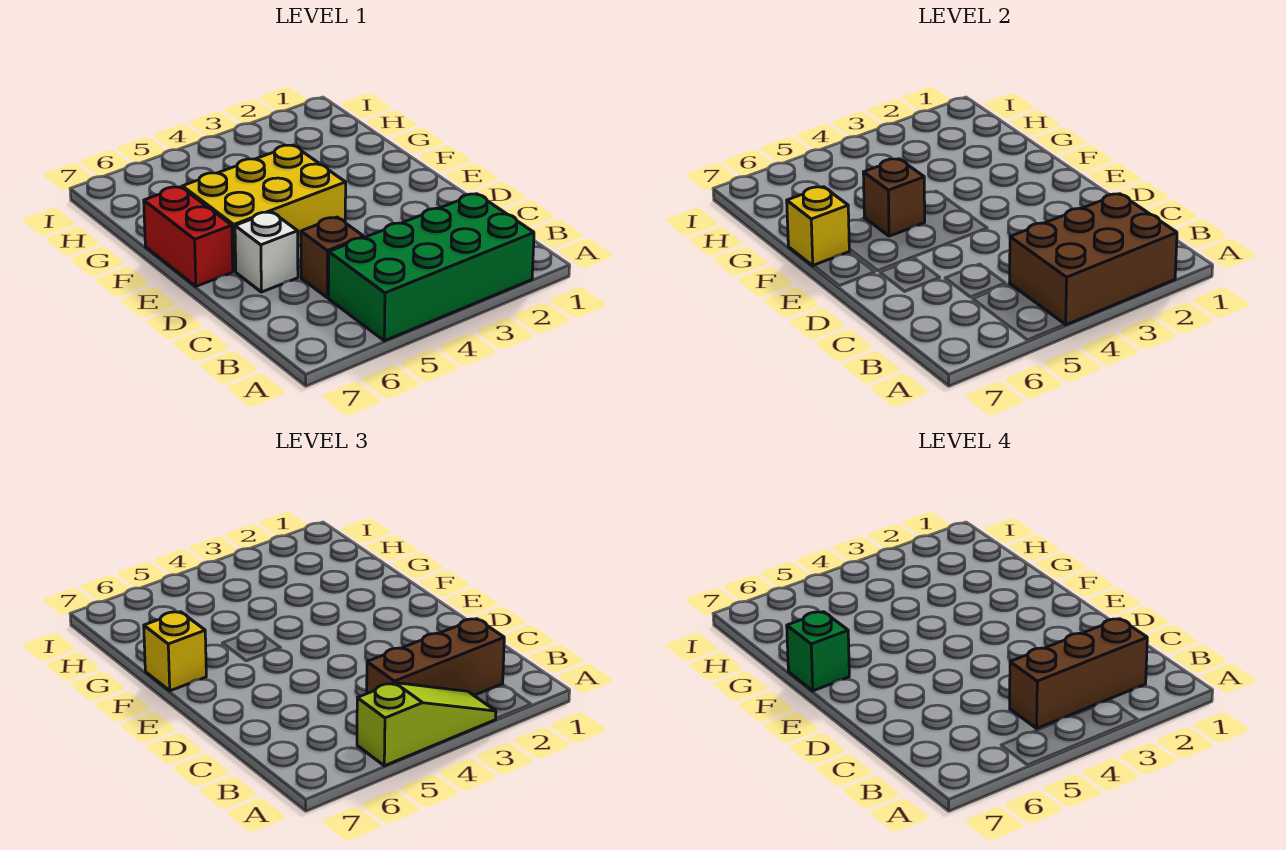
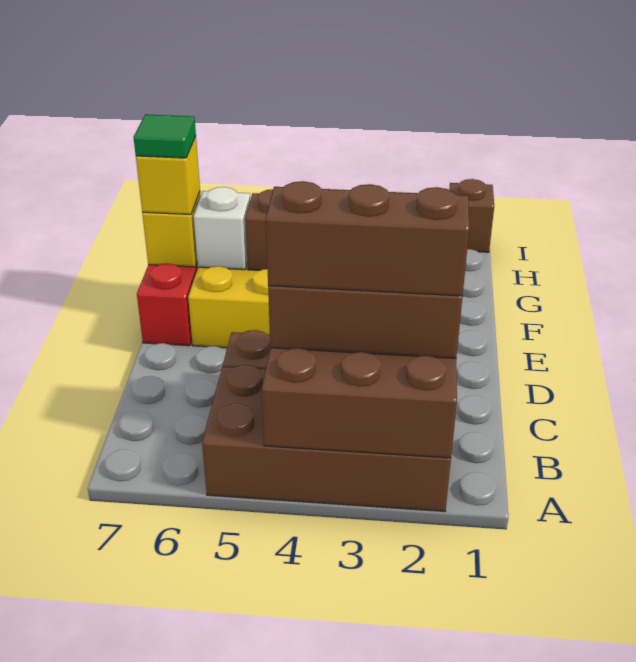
green brick A2:B5 level 1 -> brown brick A2:B5 level 1
lime slope A3:A5 level 3 top 5 -> none
white brick D6 level 1 -> white brick F6 level 2
green brick F7 level 4 -> green tile F7 level 4
none -> brown brick I1 level 1

